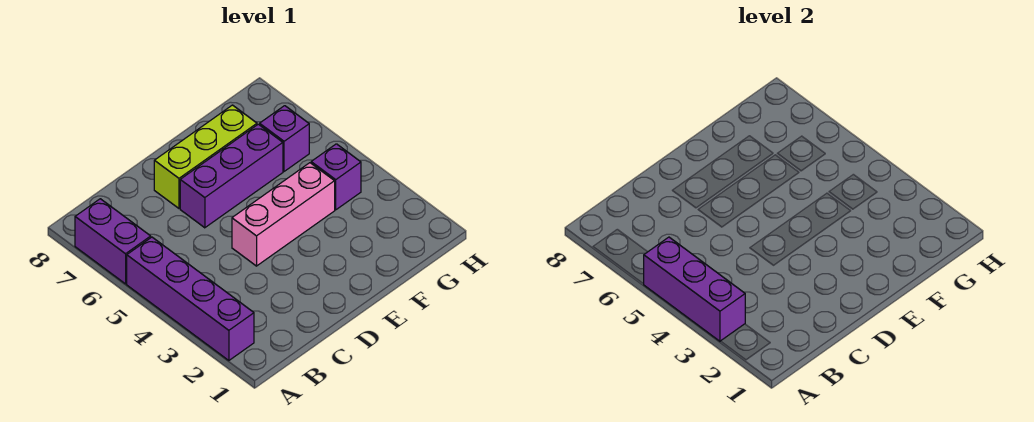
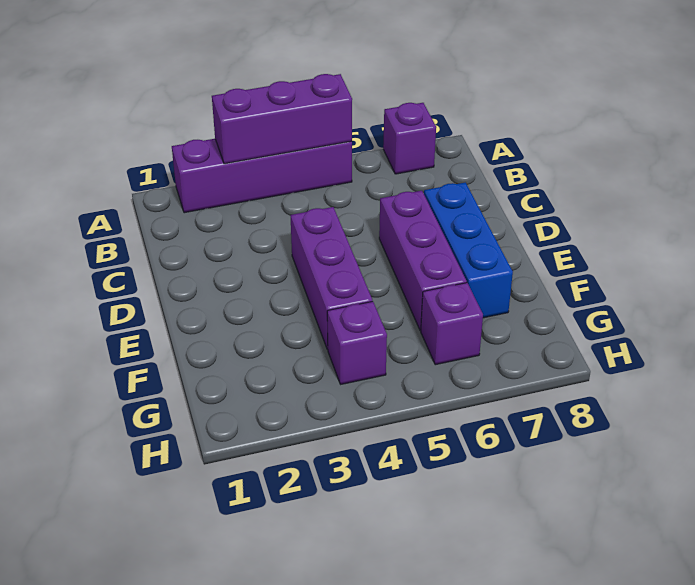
purple brick A6:A7 level 1 -> purple brick A7 level 1
pink brick D4:F4 level 1 -> purple brick D4:F4 level 1
lime brick D7:F7 level 1 -> blue brick D7:F7 level 1

